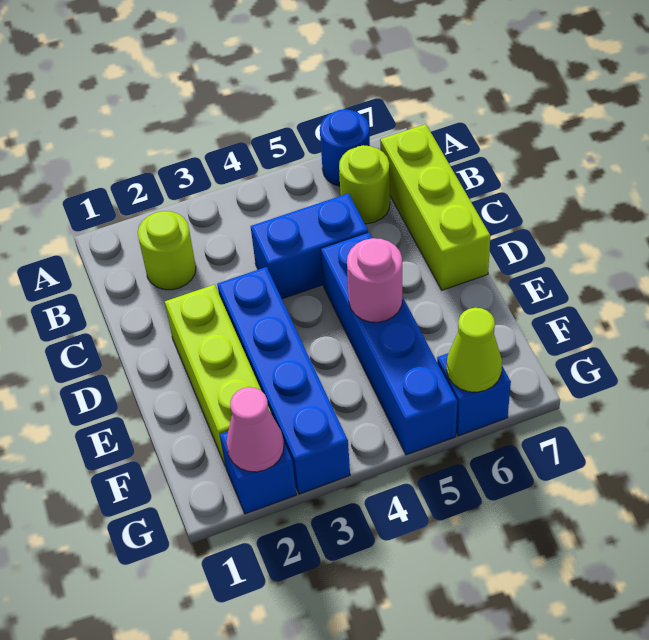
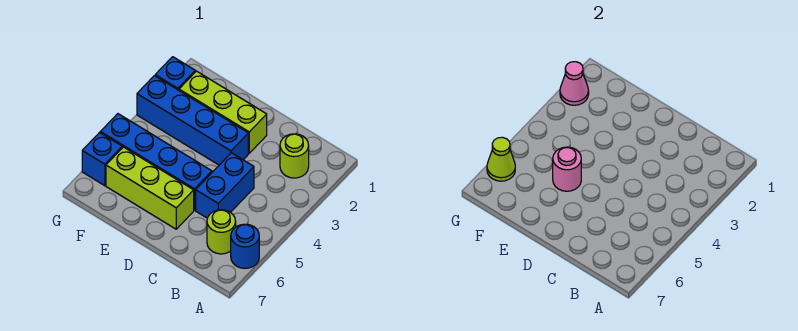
lime brick B7:D7 level 1 -> lime brick D6:F6 level 1

